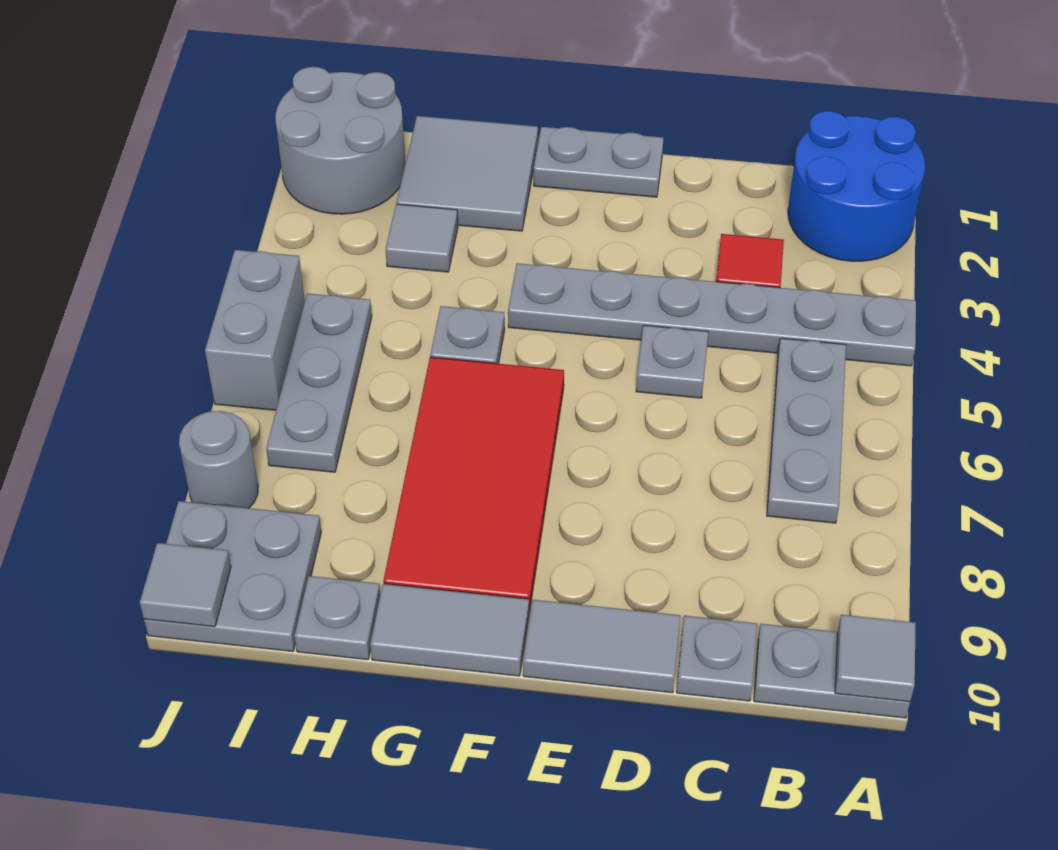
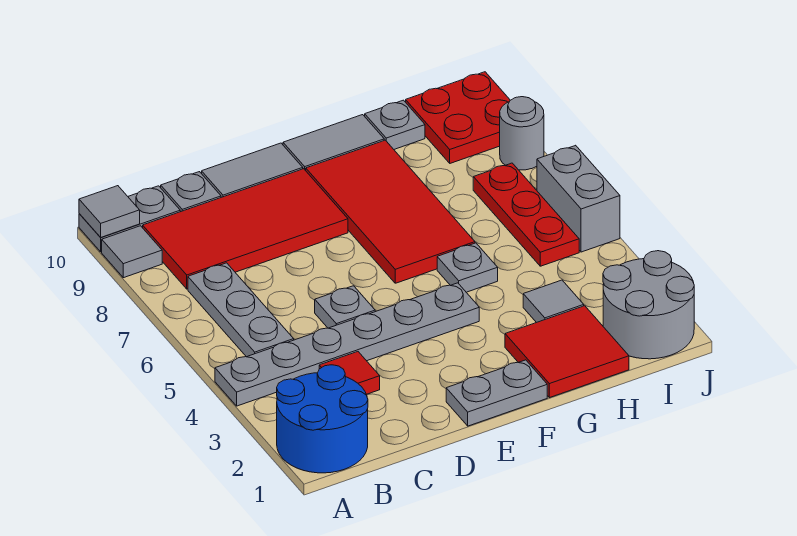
none -> red tile B8:E9 level 1
grey tile G1:H2 level 1 -> red tile G1:H2 level 1
grey plate I5:I7 level 1 -> red plate I5:I7 level 1
grey plate I9:J10 level 1 -> red plate I9:J10 level 1
grey tile J10 level 2 -> grey tile A9 level 1

